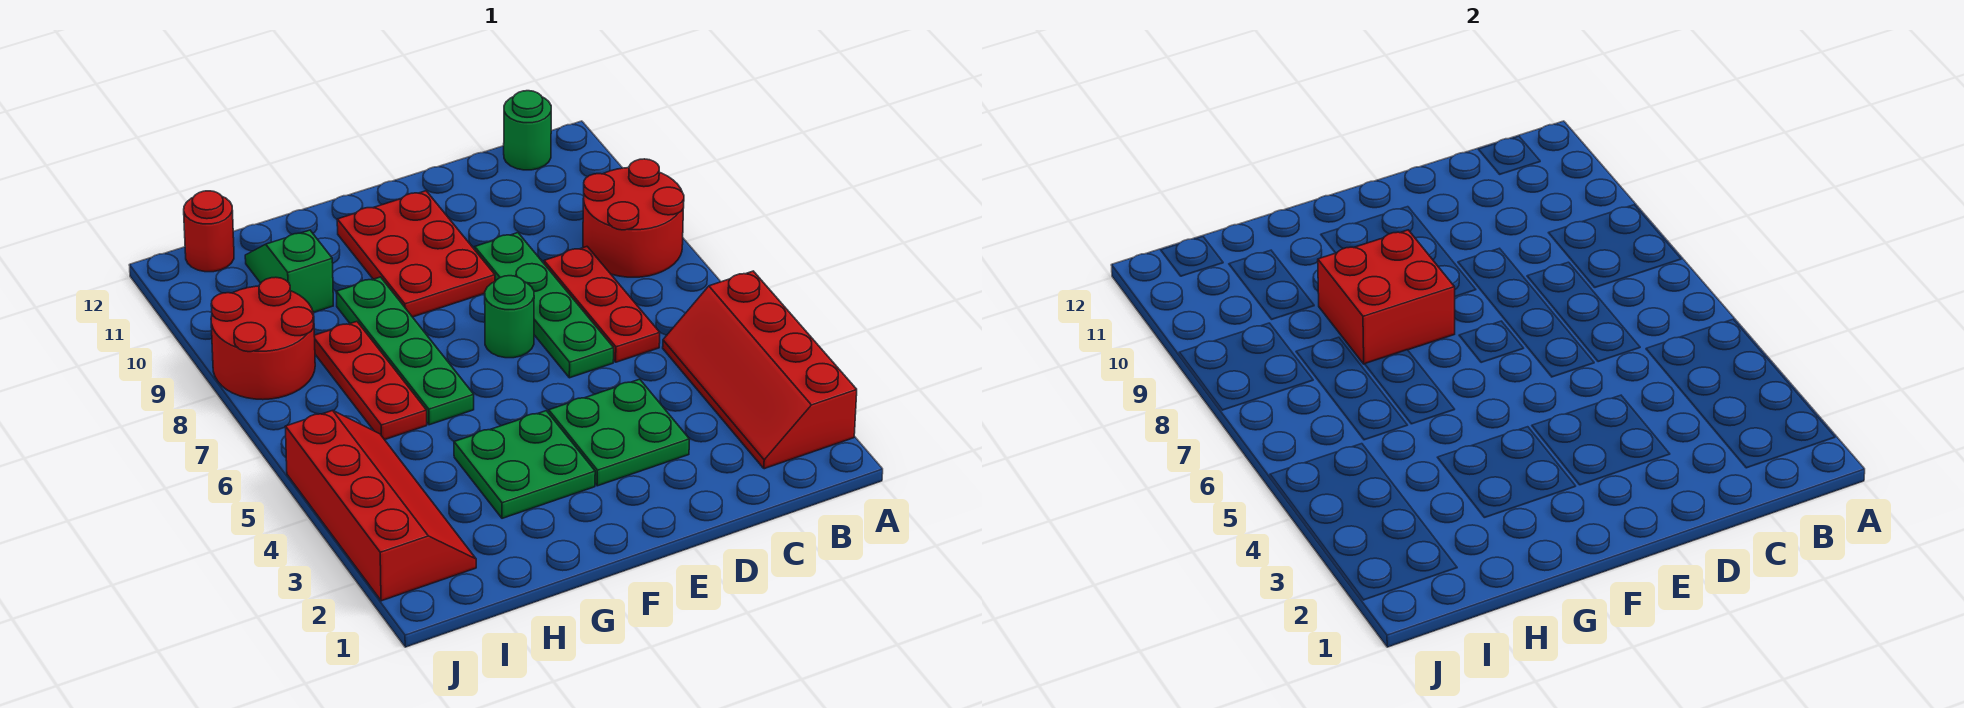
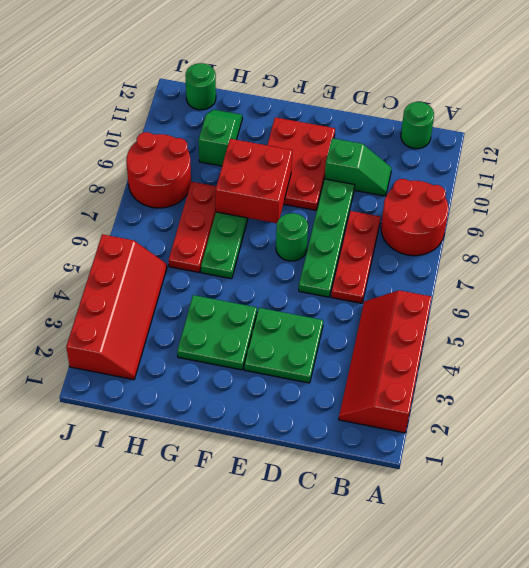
none -> green slope C10:D10 level 1 top D
red round brick I12 level 1 -> green round brick I12 level 1

